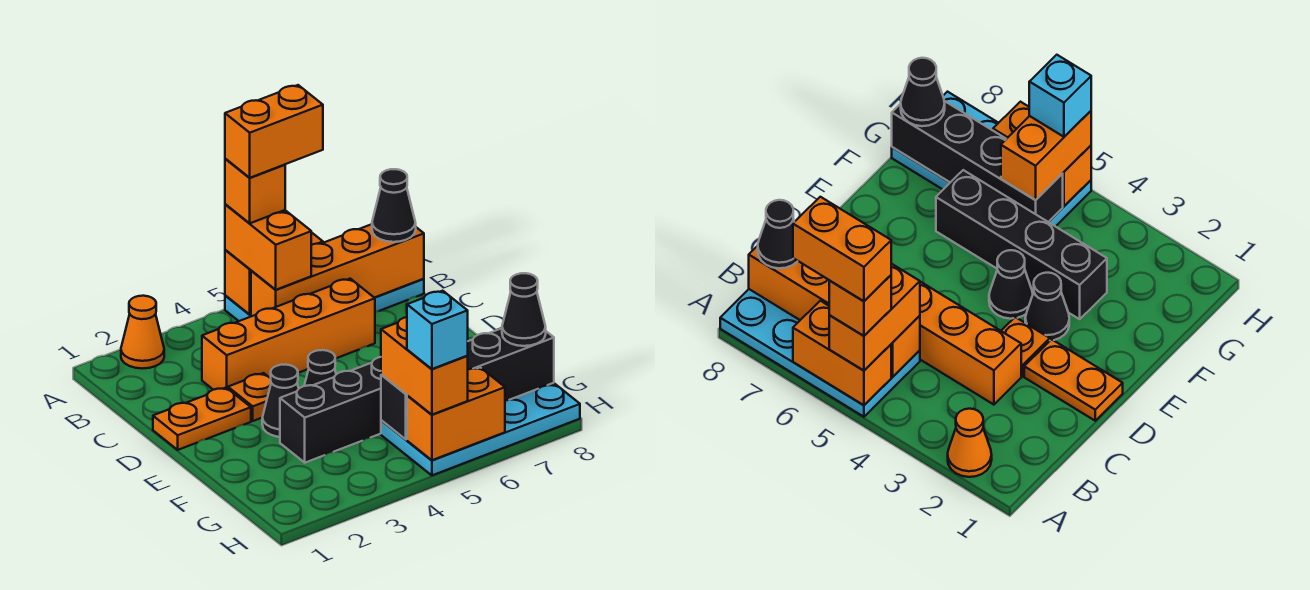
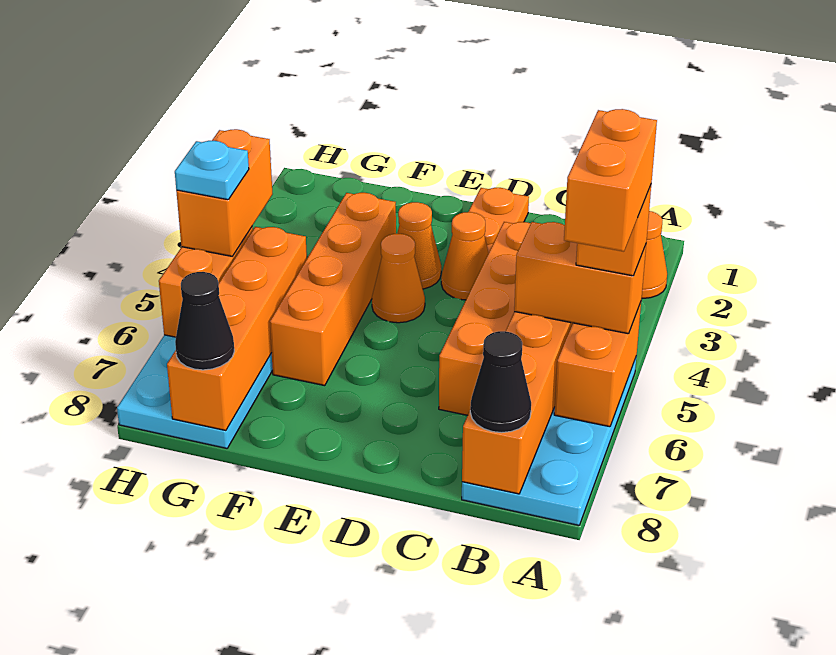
orange plate D3 level 1 -> orange cone D3 level 1
black cone E3 level 1 -> orange cone E3 level 1
black cone E4 level 1 -> orange cone E4 level 1
black brick F3:F6 level 1 -> orange brick F3:F6 level 1
black brick G5:G8 level 2 -> orange brick G5:G8 level 2
orange brick G5:H5 level 3 -> orange brick H4:H5 level 3
cyan brick H5 level 4 -> cyan plate H5 level 4

